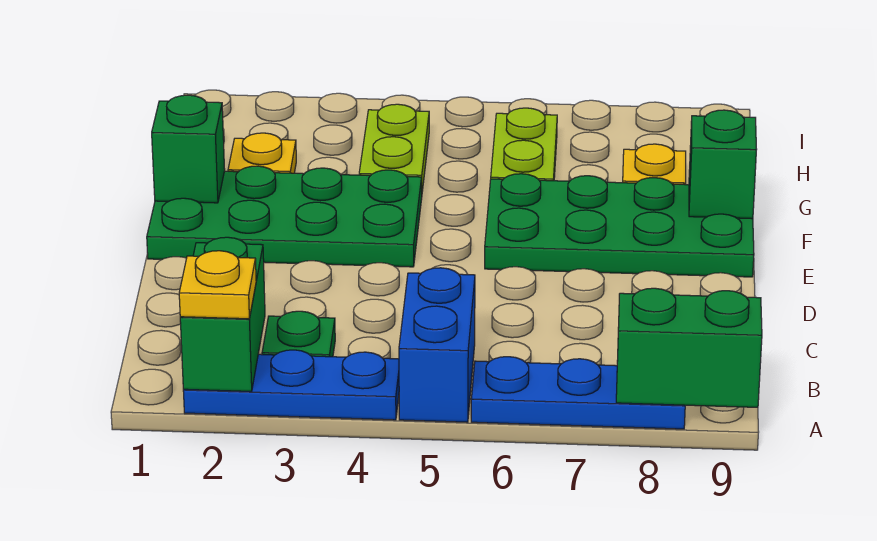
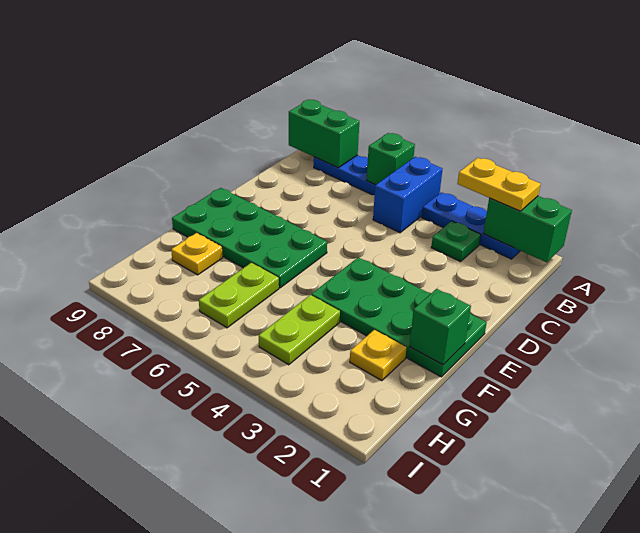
green brick A2:B2 level 2 -> green brick A1:A2 level 2
yellow plate A2 level 3 -> yellow plate A2:A3 level 3
green brick F9 level 2 -> green brick A6 level 2

